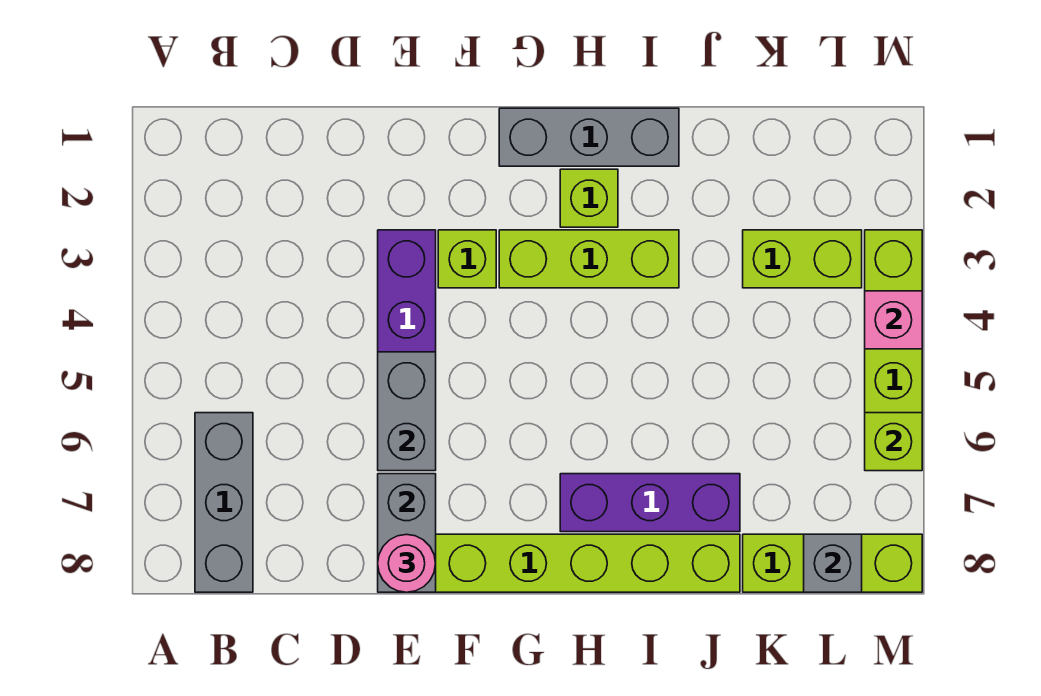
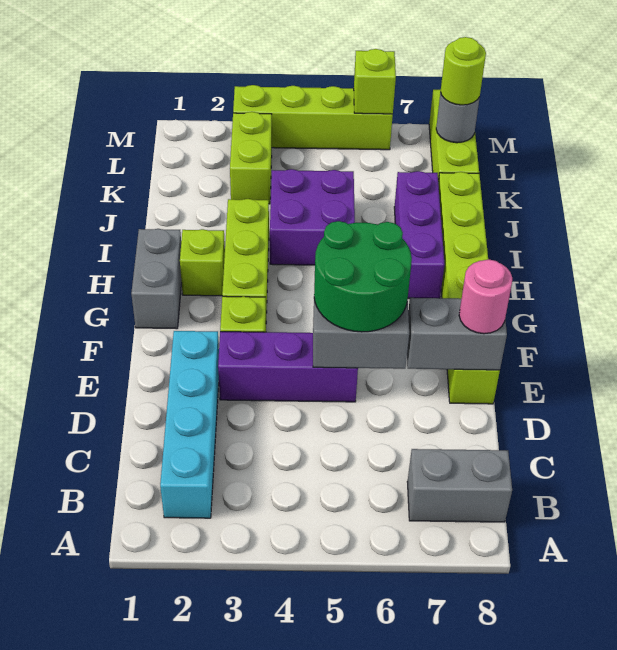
none -> cyan brick B2:E2 level 1
grey brick B6:B8 level 1 -> grey brick B7:B8 level 1
none -> green round brick E5:F6 level 3
grey brick G1:I1 level 1 -> grey brick G1:H1 level 1
none -> purple brick I4:J5 level 1
grey brick L8 level 2 -> grey round brick L8 level 2
none -> lime round brick L8 level 3
pink brick M4 level 2 -> none

